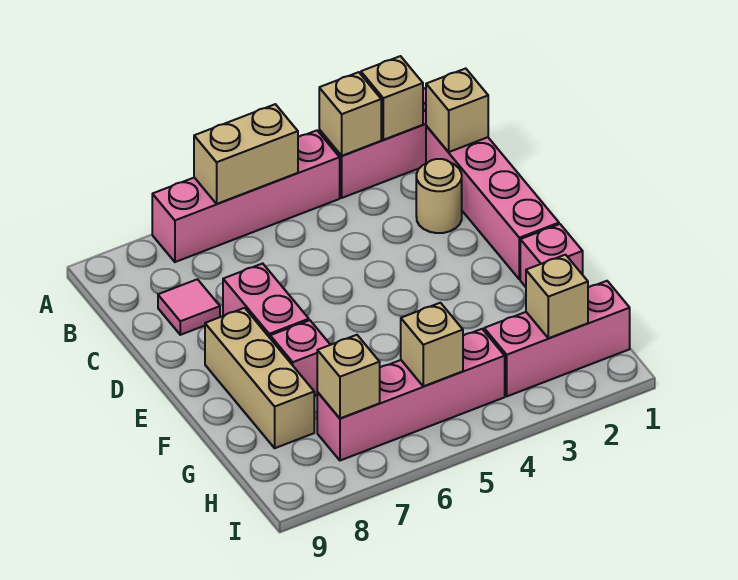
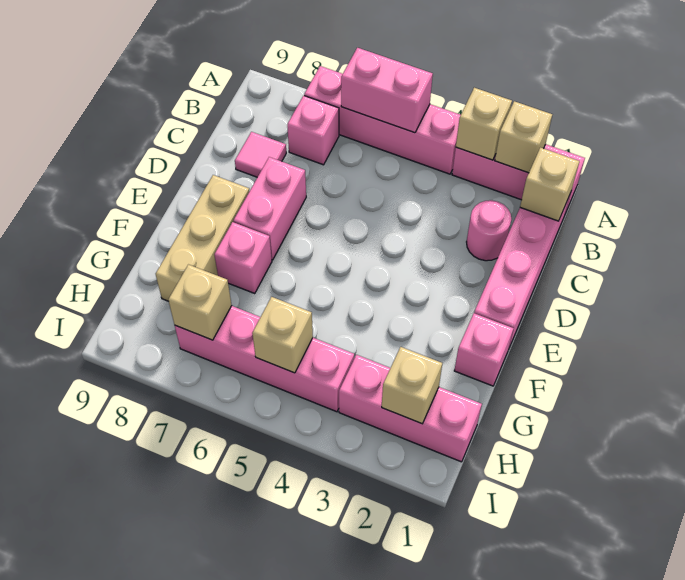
tan brick A5:A6 level 2 -> pink brick A5:A6 level 2
none -> pink brick B7 level 1
tan round brick C2 level 1 -> pink round brick C2 level 1

